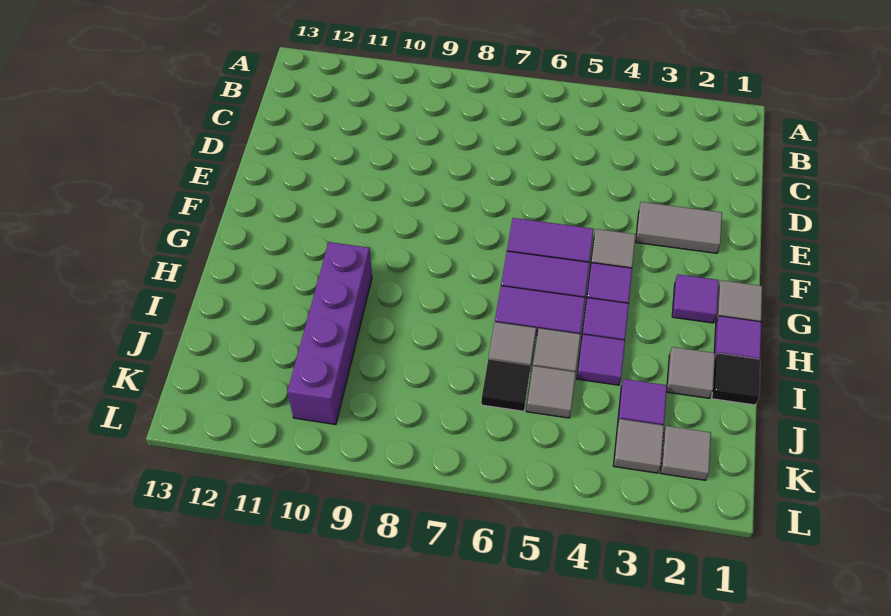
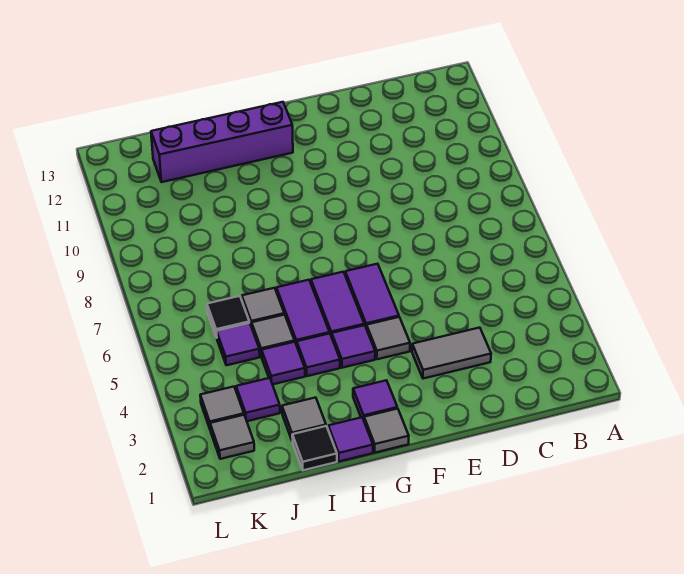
grey tile E2:E3 level 1 -> grey tile D3:E3 level 1
purple brick H10:K10 level 1 -> purple brick G12:J12 level 1
grey tile J5 level 1 -> purple tile J5 level 1

